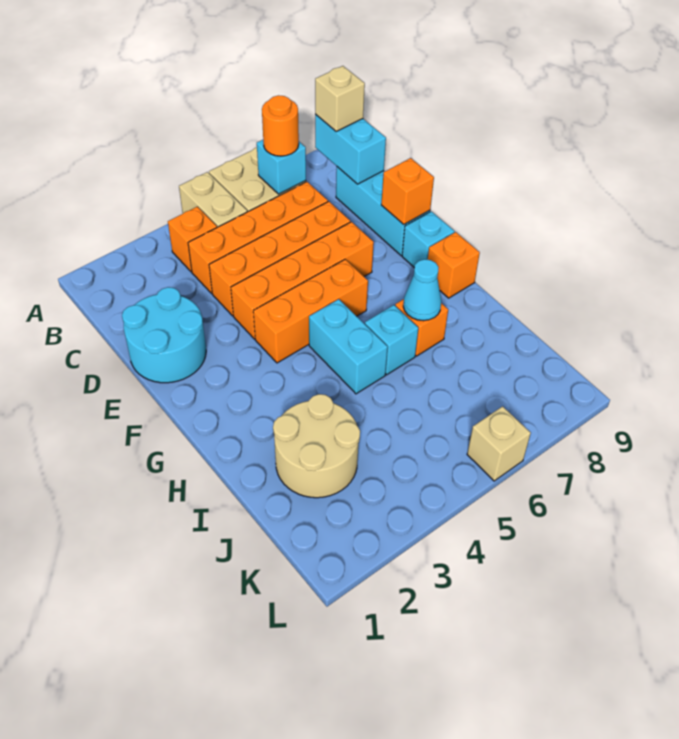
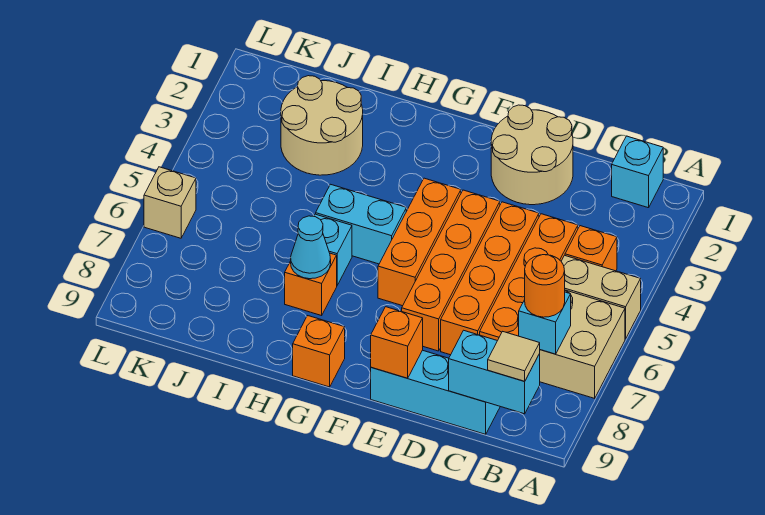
tan brick B9 level 3 -> tan tile B9 level 3
cyan round brick D1:E2 level 1 -> tan round brick D1:E2 level 1
cyan brick F9 level 1 -> cyan brick B1 level 1

